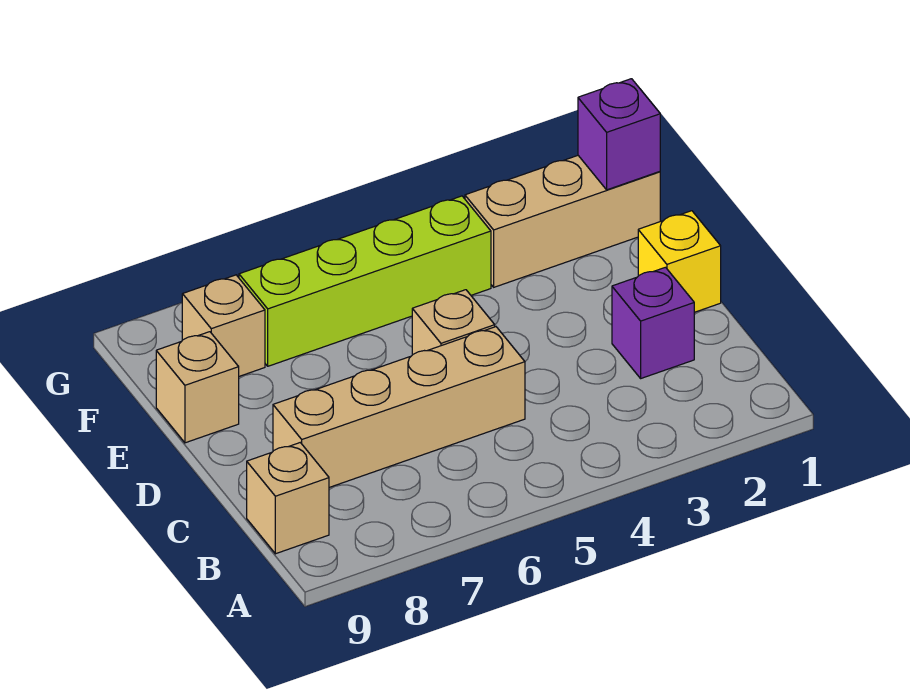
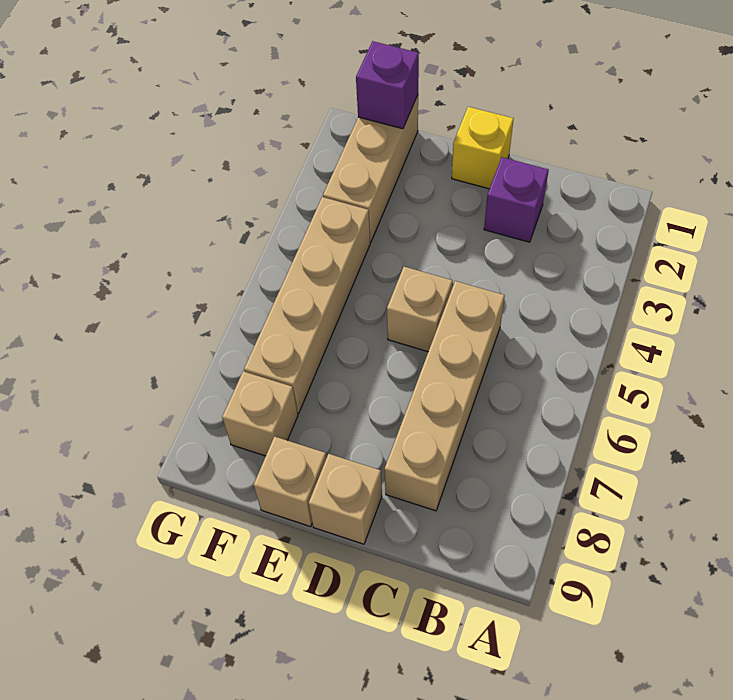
tan brick B9 level 1 -> tan brick D9 level 1
lime brick F4:F7 level 1 -> tan brick F4:F7 level 1

